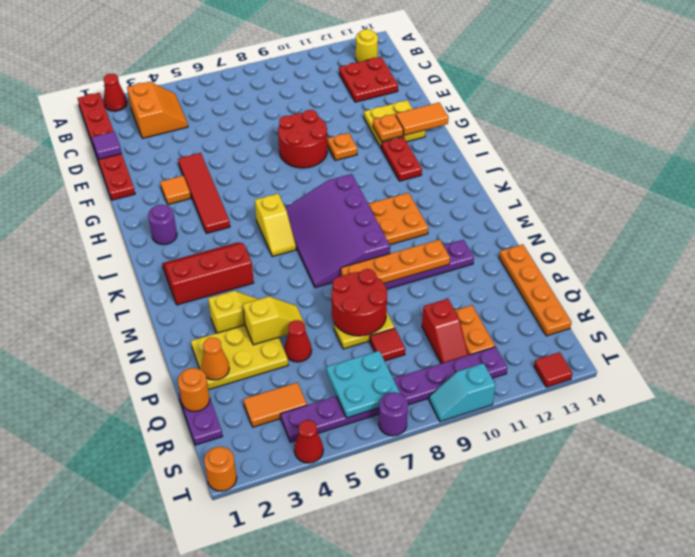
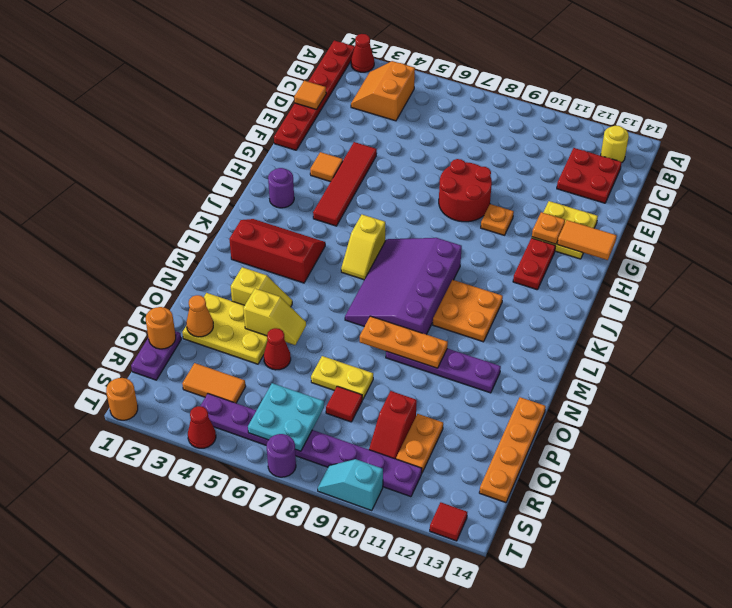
orange slope B3:C4 level 1 top 3 -> orange slope B3:C4 level 1 top 4
purple tile D1 level 2 -> orange tile D1 level 2
orange plate N8:N11 level 2 -> orange plate N8:N10 level 2
red round brick O7:P8 level 2 -> none

